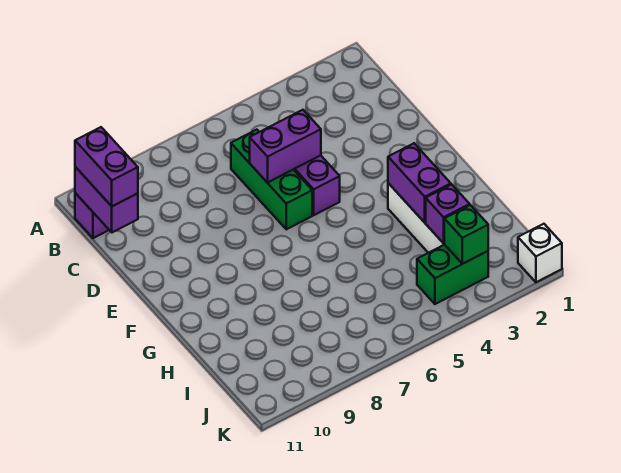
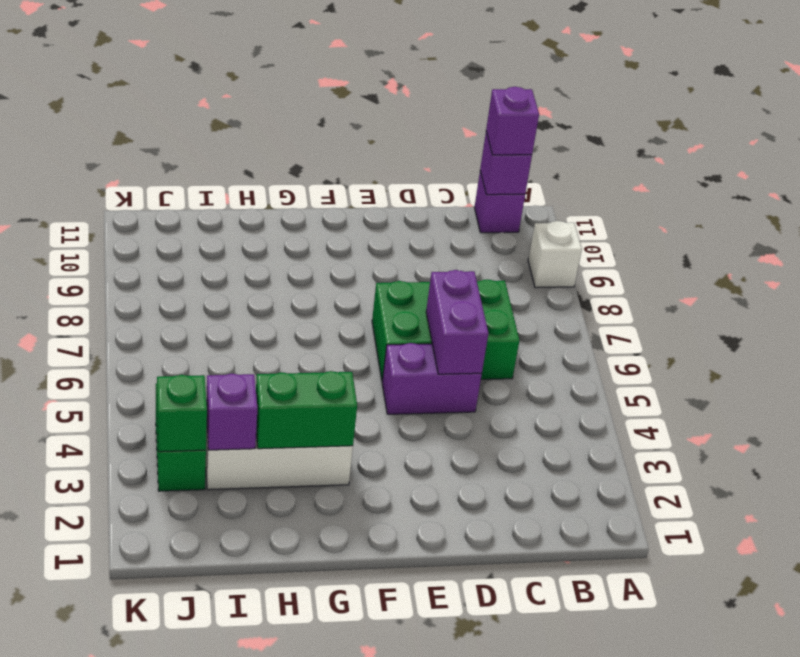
purple brick B11:C11 level 2 -> purple brick B11 level 2
purple brick B11:C11 level 3 -> purple brick B11 level 3
green brick C6:E6 level 1 -> green brick C6:E7 level 1
purple brick G3:H3 level 2 -> green brick G3:H3 level 2
white brick K1 level 1 -> white brick A9 level 1

